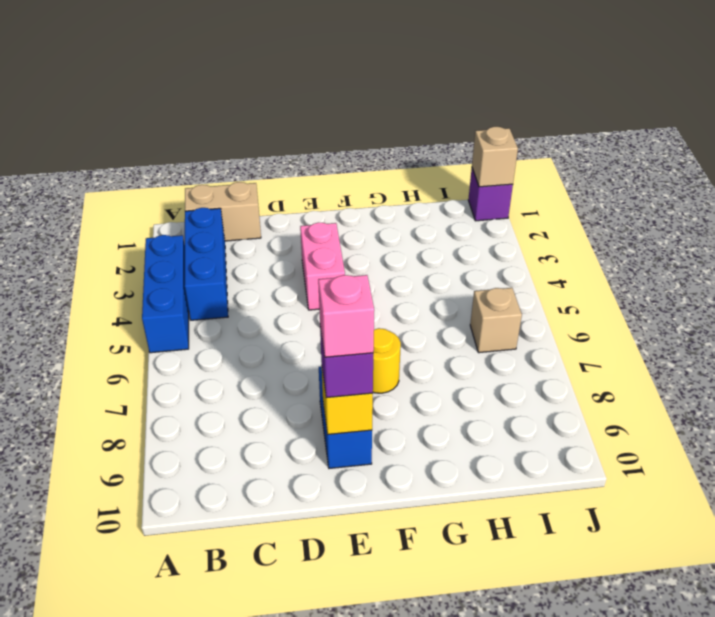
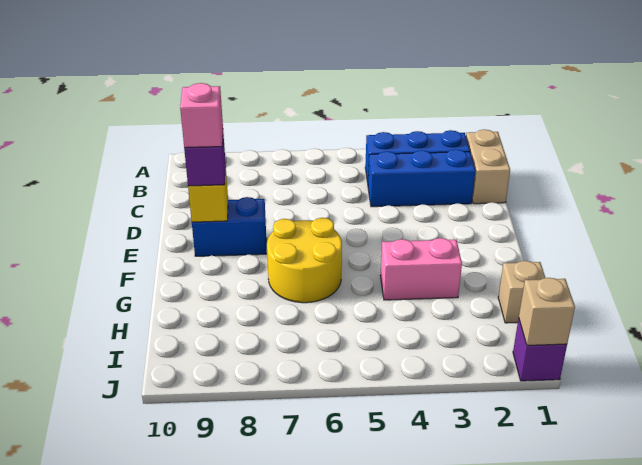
blue brick A3:A5 level 1 -> blue brick C2:C4 level 1
pink brick E3:E4 level 1 -> pink brick G3:G4 level 1
yellow round brick F7 level 1 -> yellow round brick F6:G7 level 1
tan brick I6 level 1 -> tan brick H1 level 1

